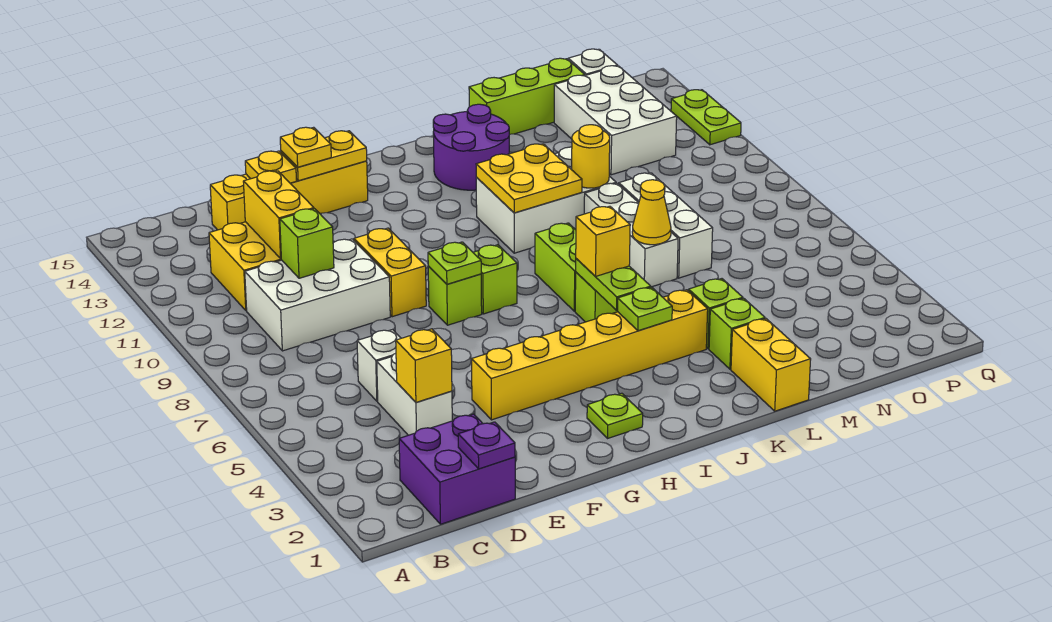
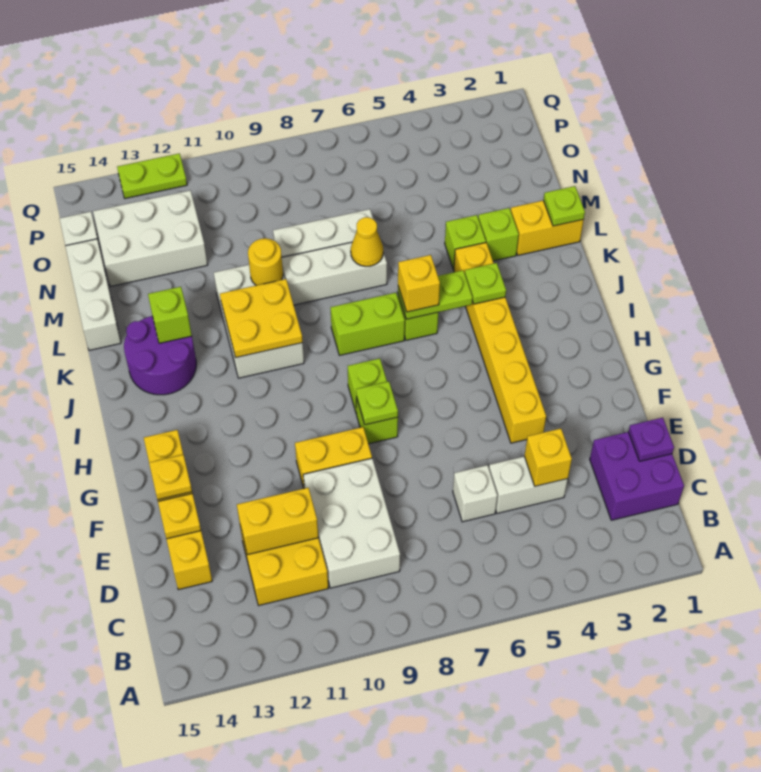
lime brick D10 level 2 -> lime brick K13 level 2
lime plate H2 level 1 -> lime plate L1 level 2
lime brick L15:N15 level 1 -> white brick L15:N15 level 1

